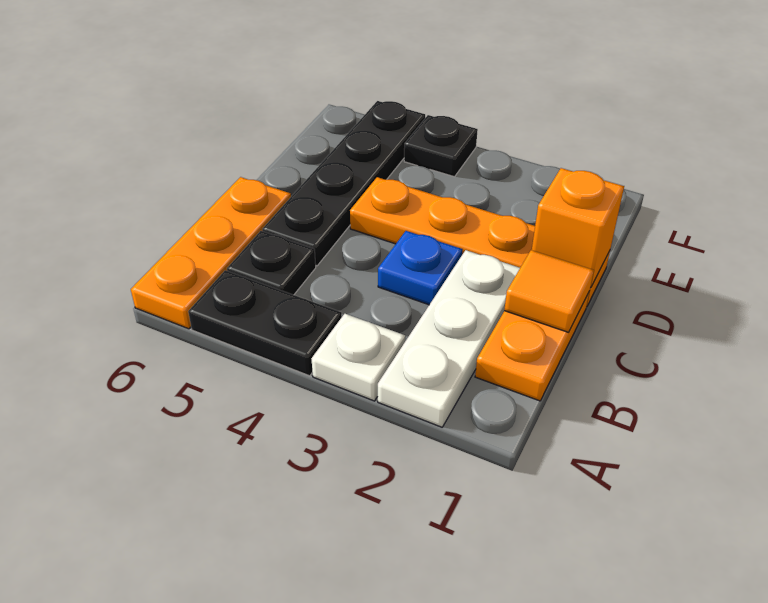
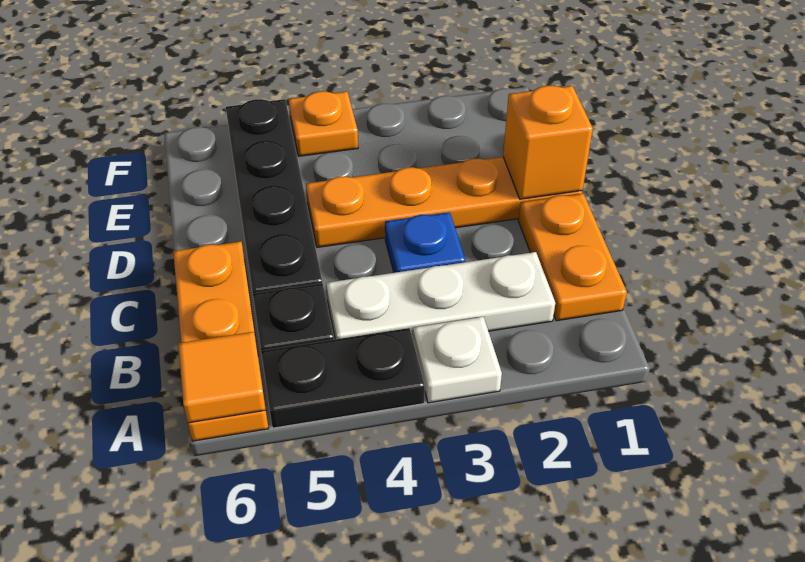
white plate A2:C2 level 1 -> white plate B2:B4 level 1
orange tile C1 level 2 -> orange tile A6 level 2
black plate F4 level 1 -> orange plate F4 level 1

